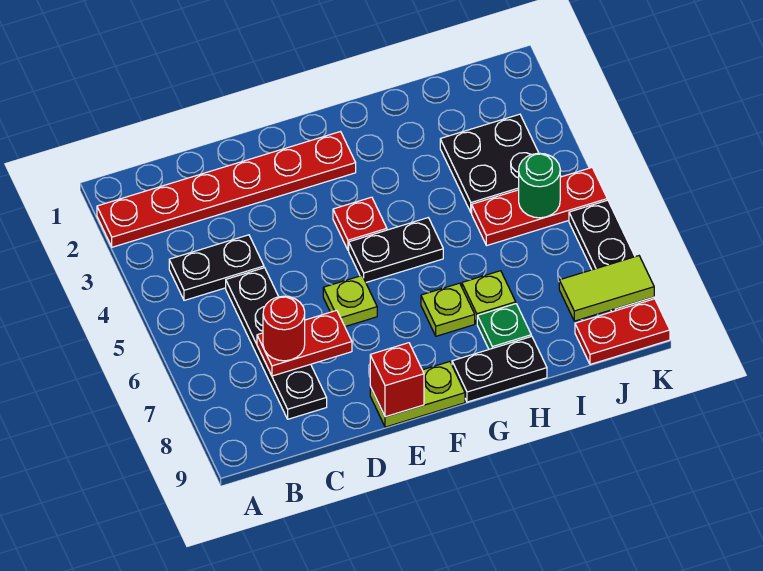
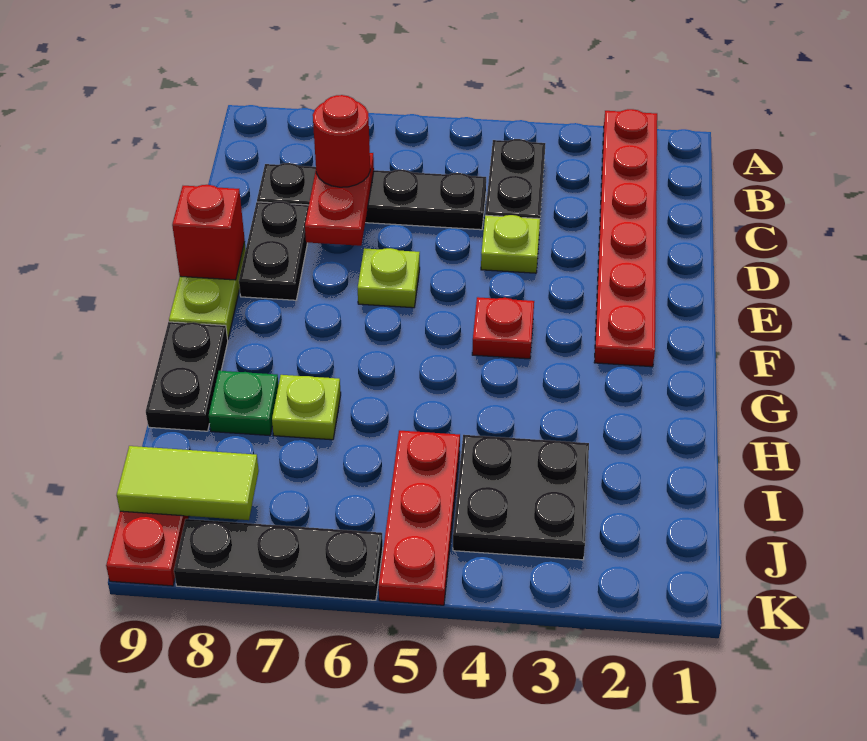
black plate F5:G5 level 1 -> black plate D8:E8 level 1
lime plate G7 level 1 -> lime plate D4 level 1
green round brick J5 level 2 -> none
lime tile J8:K8 level 2 -> lime tile J8:J9 level 2

